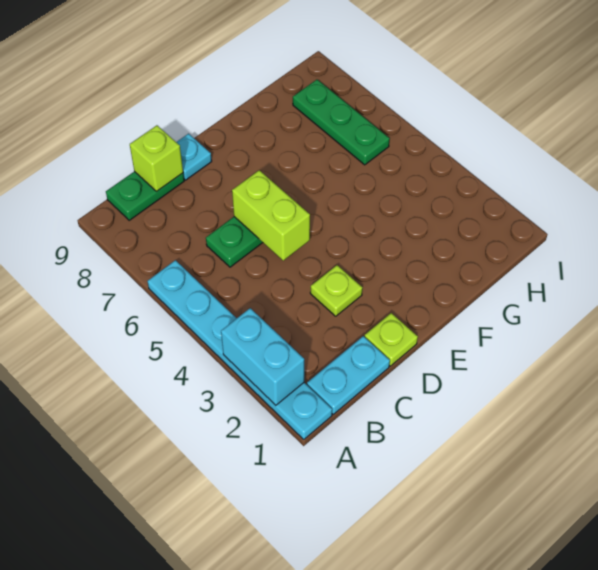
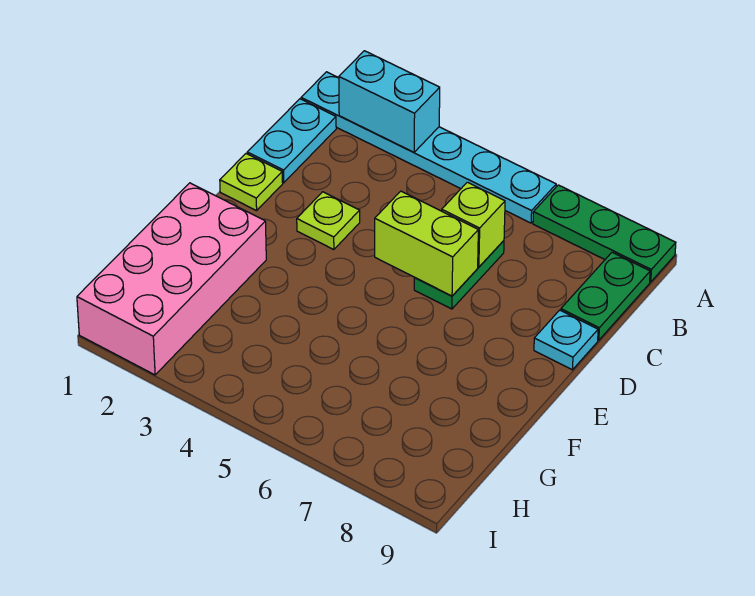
lime brick C9 level 2 -> lime brick C6 level 2
none -> pink brick F1:I2 level 1
green plate H6:H8 level 1 -> green plate A7:A9 level 1

